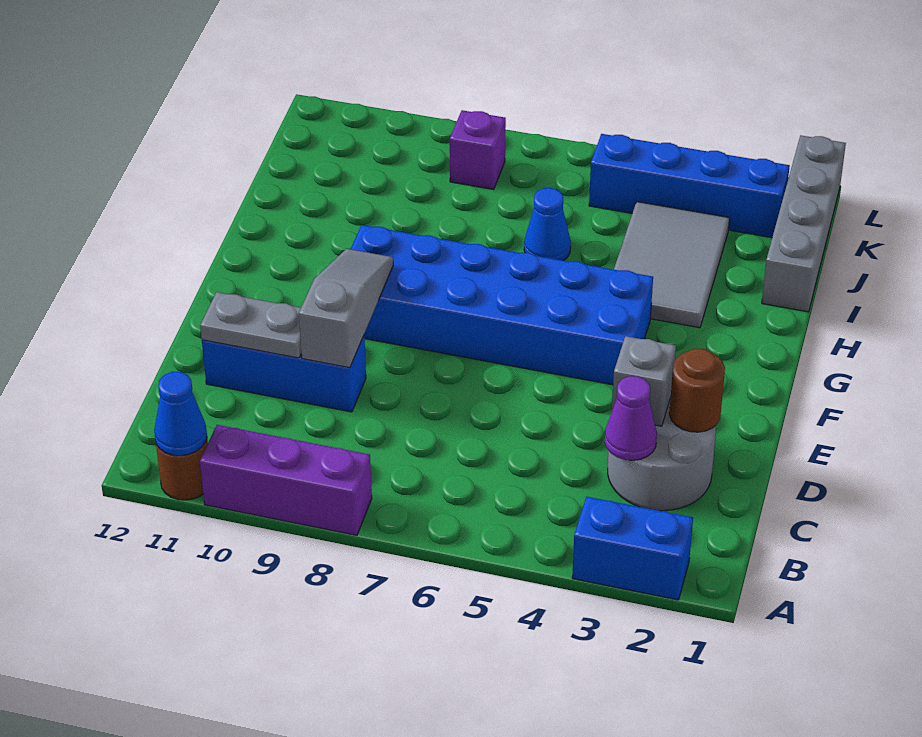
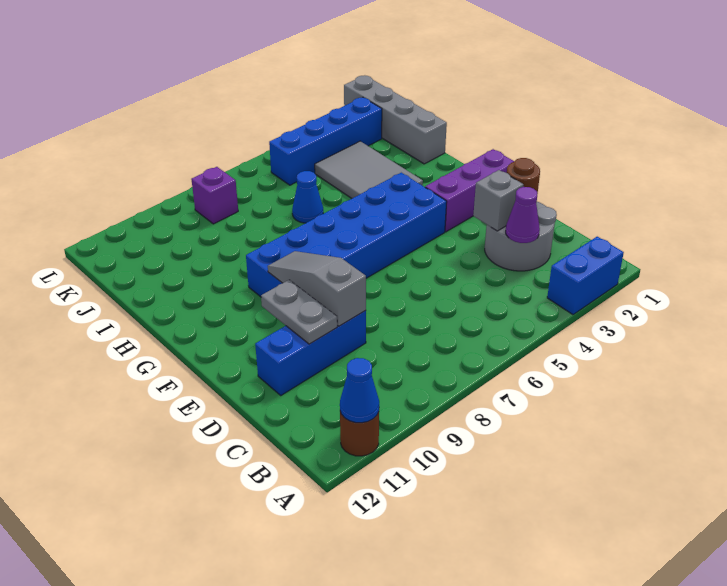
purple brick A8:A10 level 1 -> purple brick F1:F3 level 1
grey plate D10:D11 level 2 -> grey plate D10:E10 level 2

